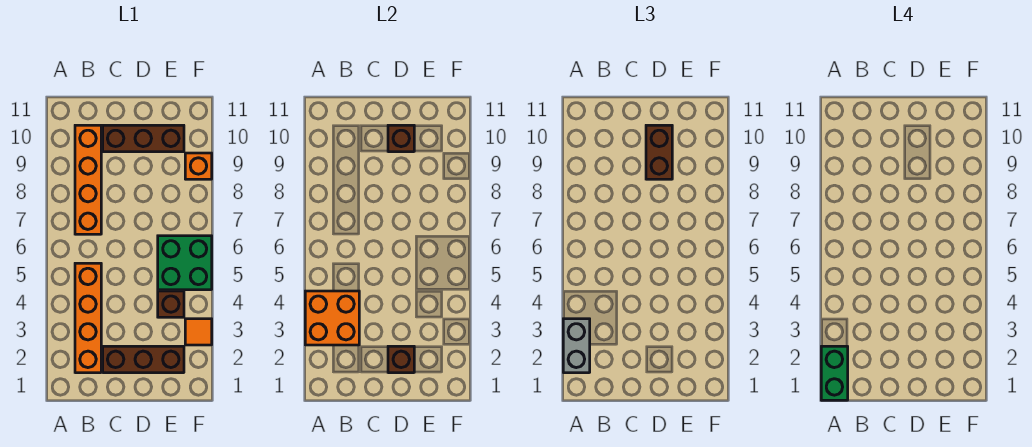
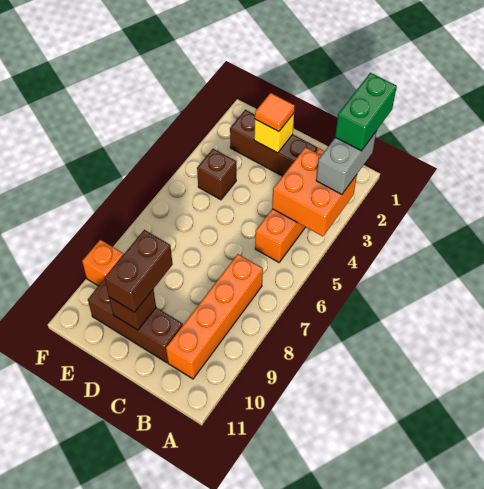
brown brick D2 level 2 -> yellow brick D2 level 2
green brick E5:F6 level 1 -> none
orange tile F3 level 1 -> orange tile D2 level 3

